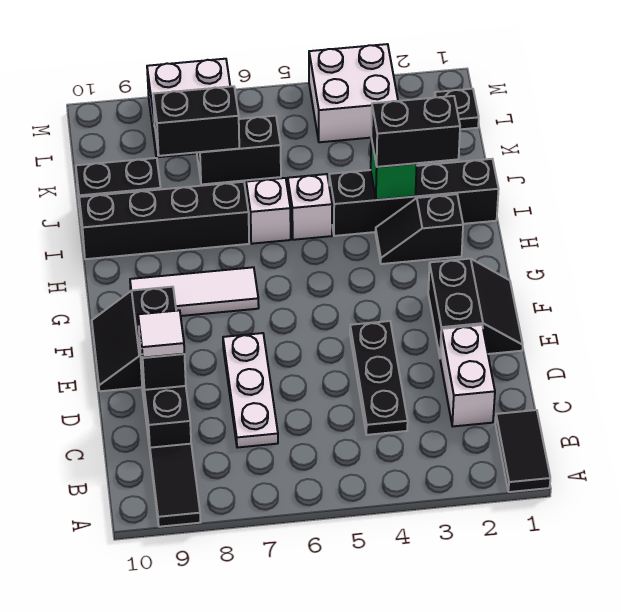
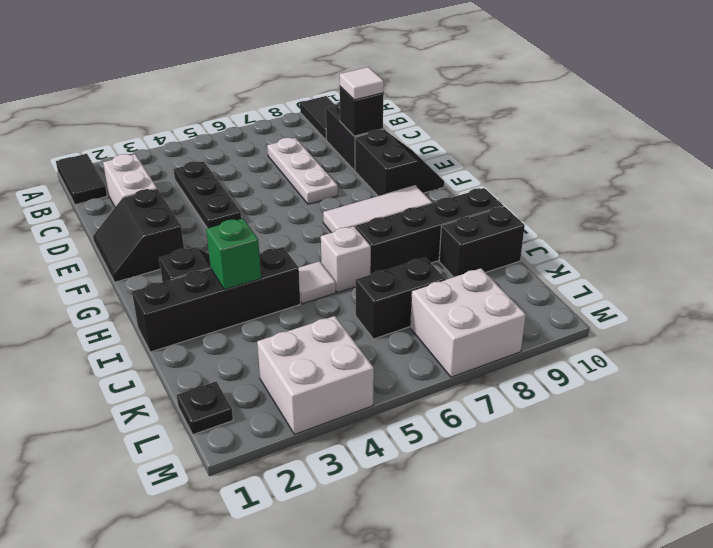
black brick I2:I3 level 3 -> none
white brick I5 level 1 -> white tile I5 level 1
black brick K7:K8 level 2 -> none

